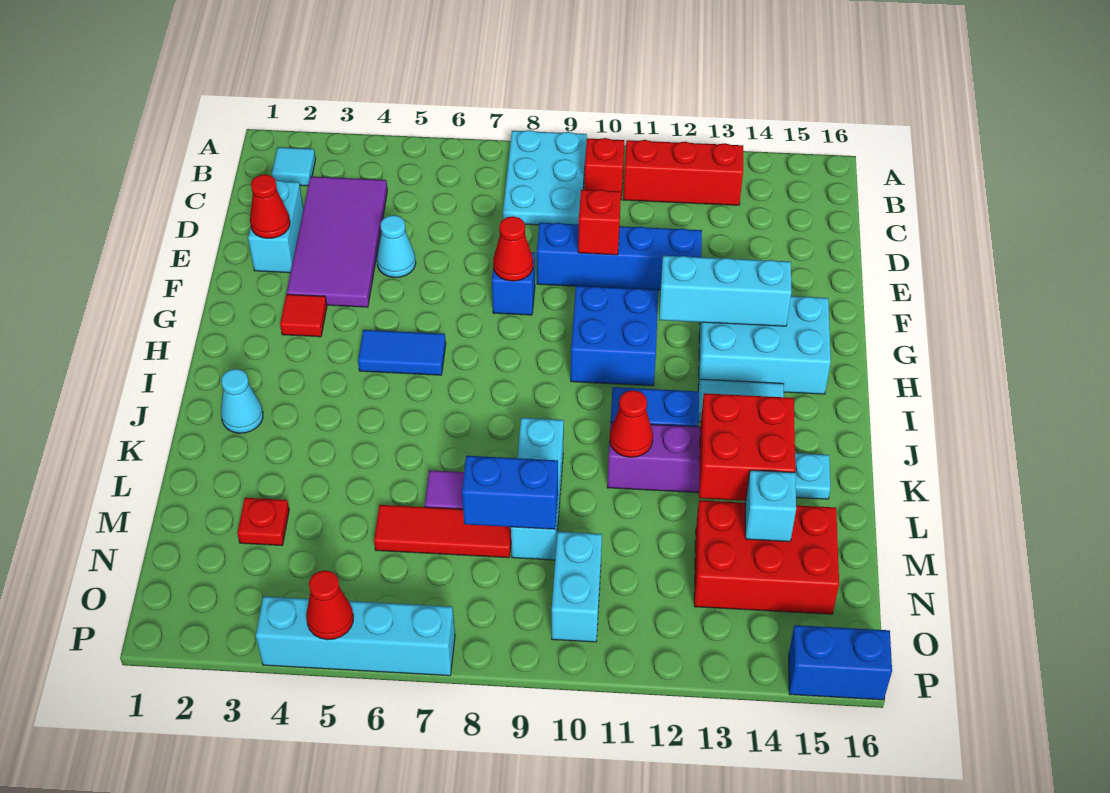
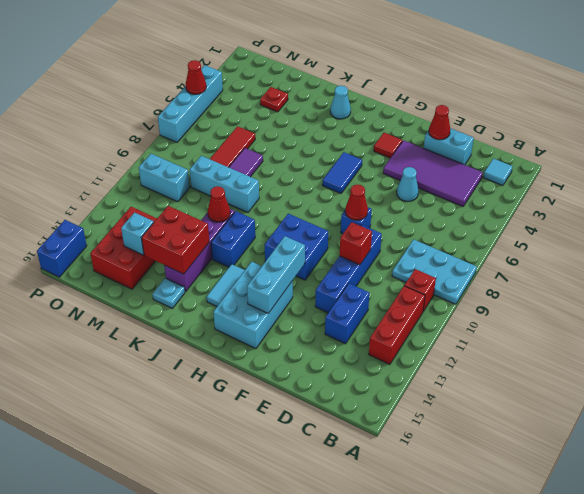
blue brick M8:M9 level 2 -> blue brick D12:D13 level 1

